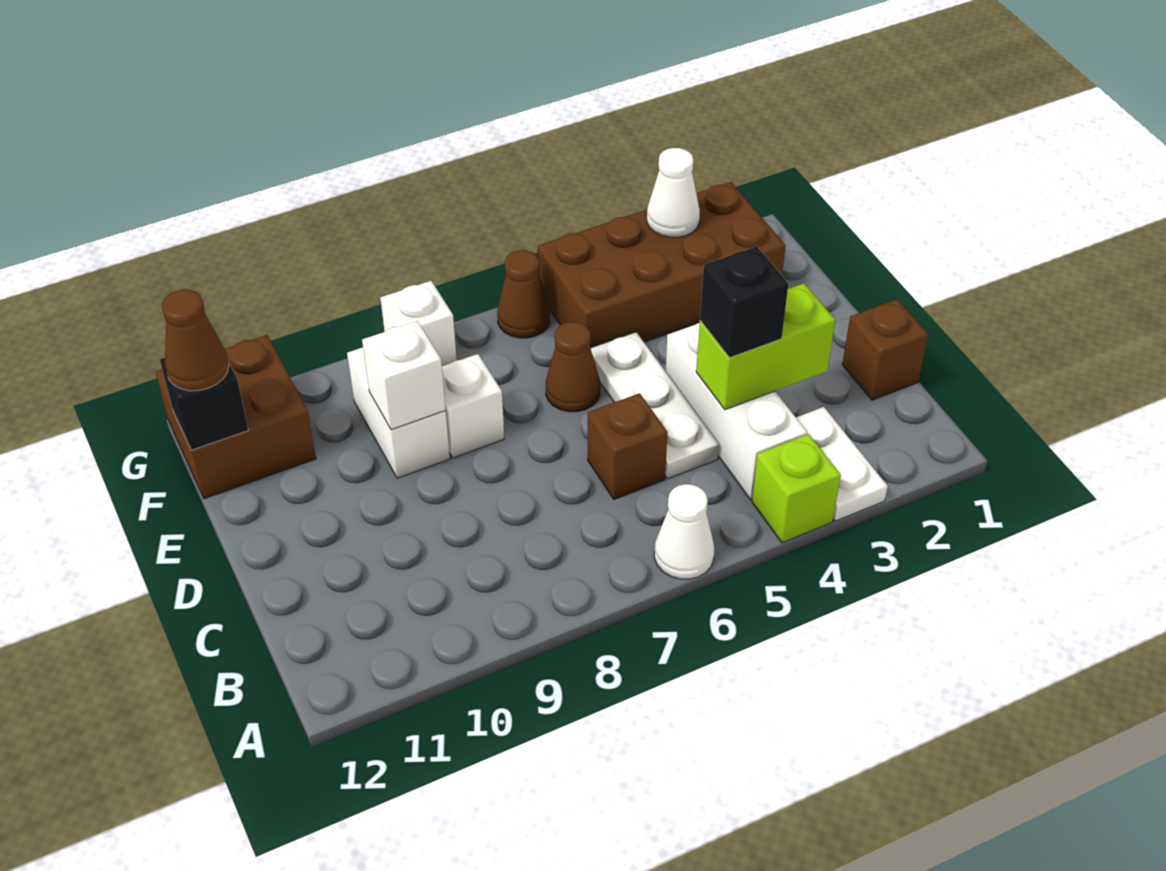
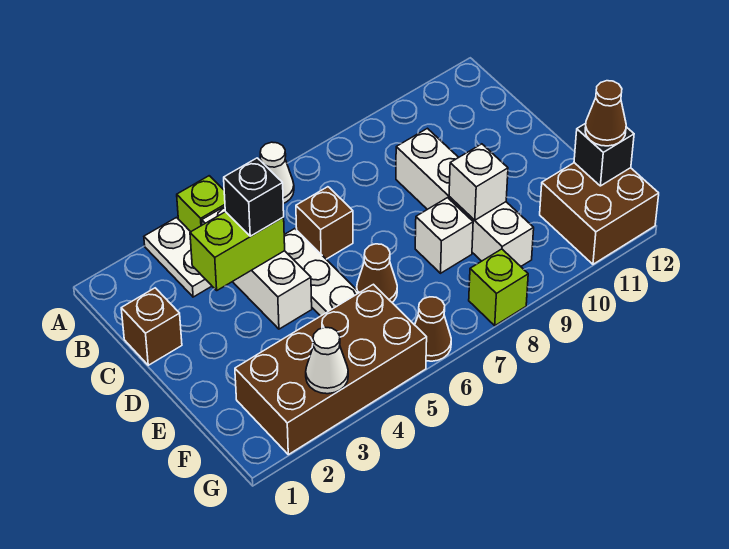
white brick E9:F9 level 1 -> white brick C9:F9 level 1
white brick G8 level 1 -> lime brick G8 level 1

